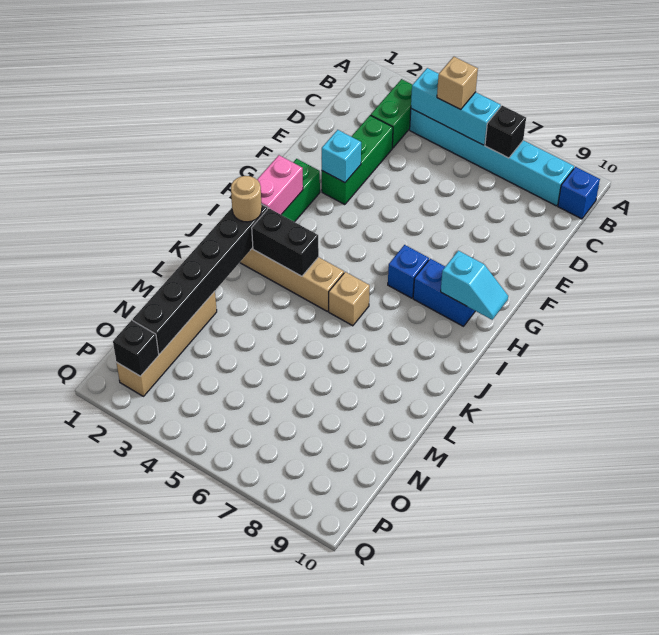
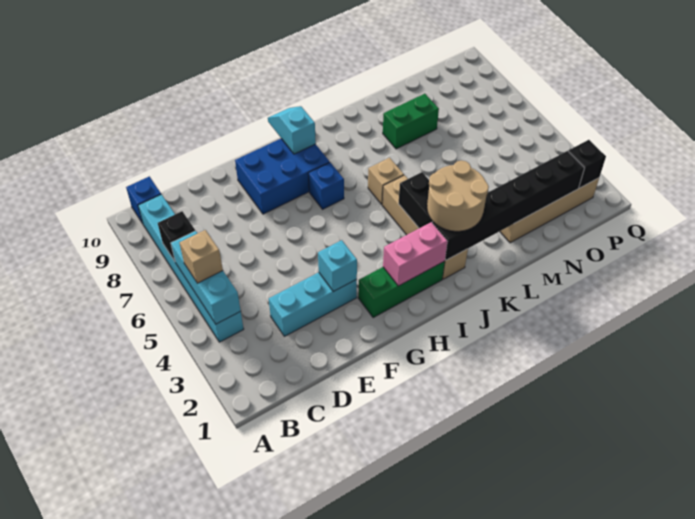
green brick B3:C3 level 1 -> green brick L8:M8 level 1
green brick D3:F3 level 1 -> cyan brick D3:F3 level 1
blue brick H8:H9 level 1 -> blue brick F8:H9 level 1
tan round brick J2 level 3 -> tan round brick J2:K3 level 3

